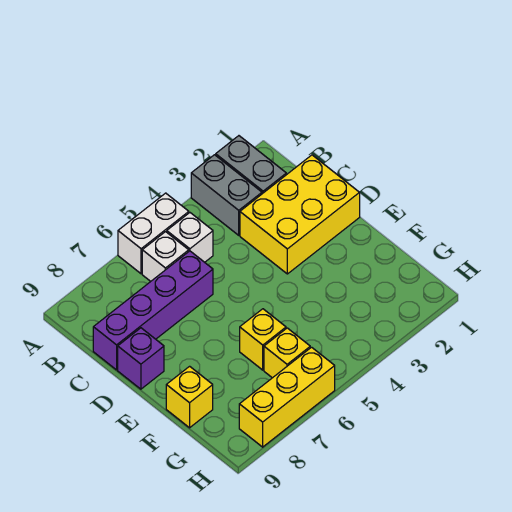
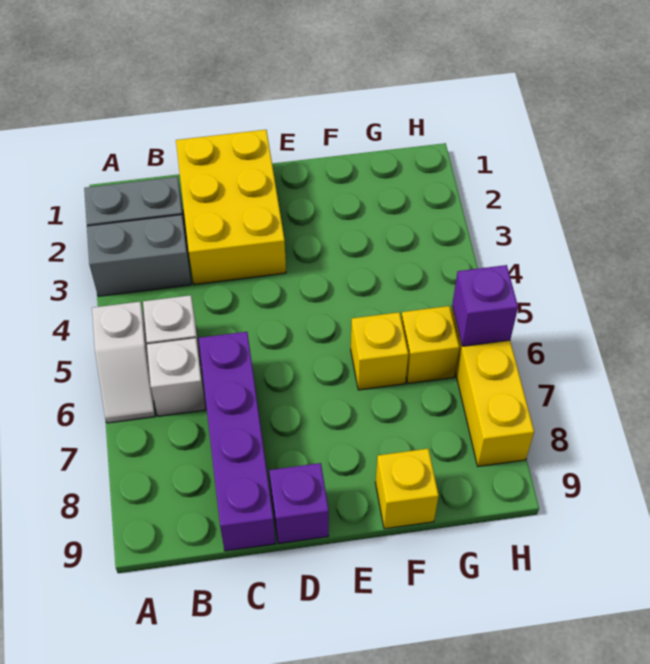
white brick A5:A6 level 1 -> white slope A5:A6 level 1 top 5
none -> purple brick H6 level 2

